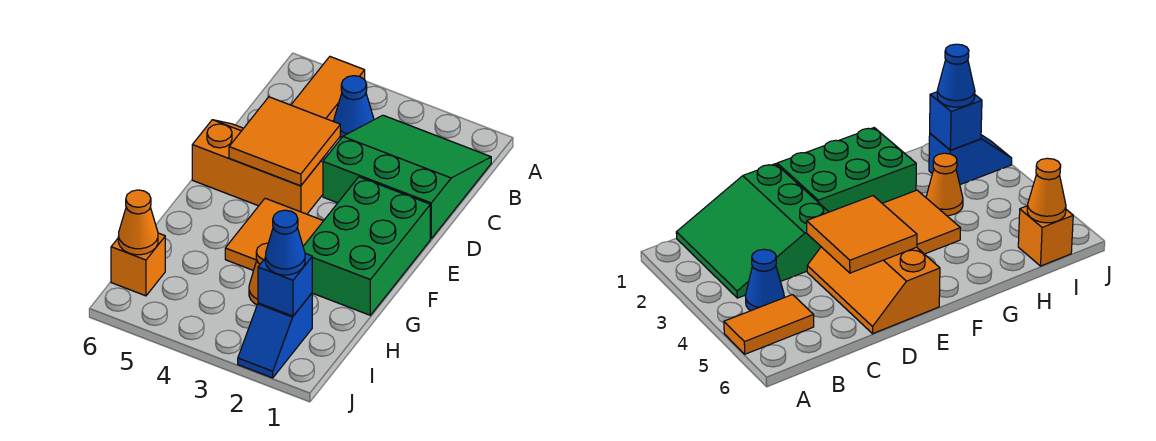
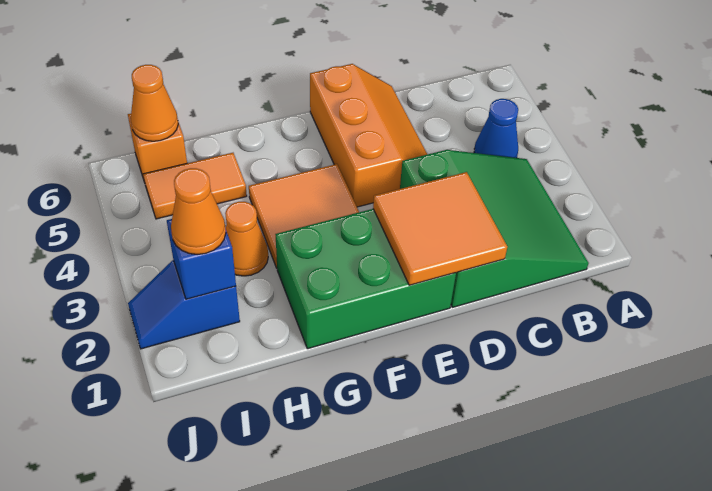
orange tile A5:B5 level 1 -> orange tile H5:I5 level 1
orange tile D4:E5 level 2 -> orange tile D1:E2 level 2
blue cone I2 level 3 -> orange cone I2 level 3

